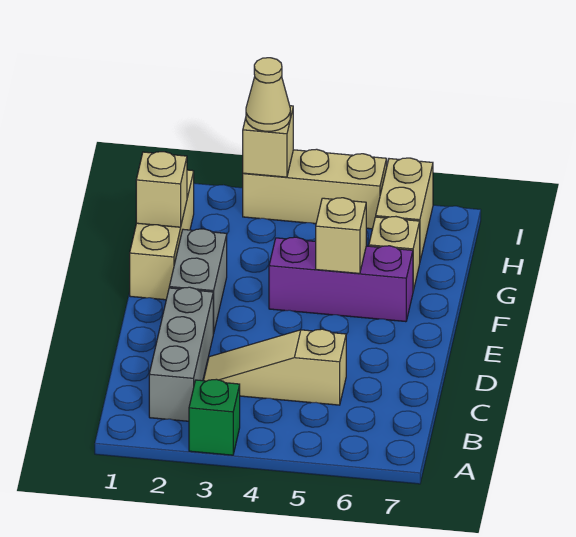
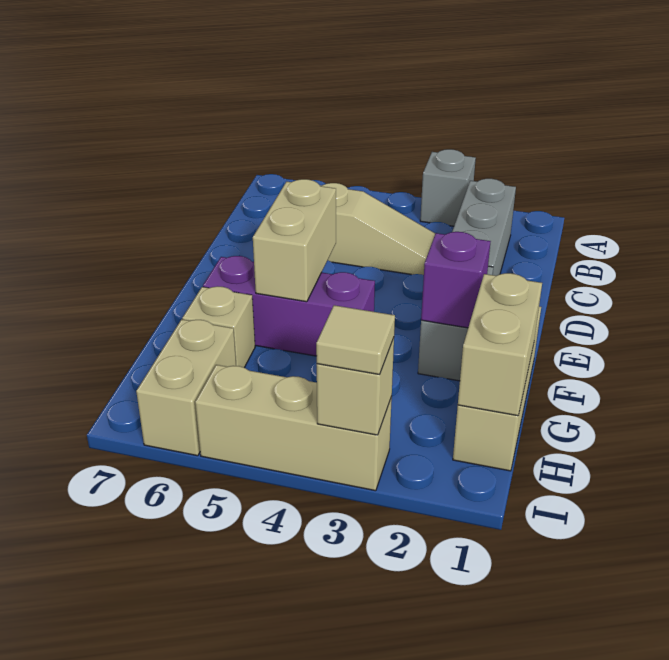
green brick A3 level 1 -> grey brick A3 level 1
none -> purple brick F2 level 2
tan brick F5 level 2 -> tan brick E5:F5 level 2
tan brick G1 level 2 -> tan brick G1:H1 level 2
tan cone I3 level 3 -> tan tile I3 level 3

